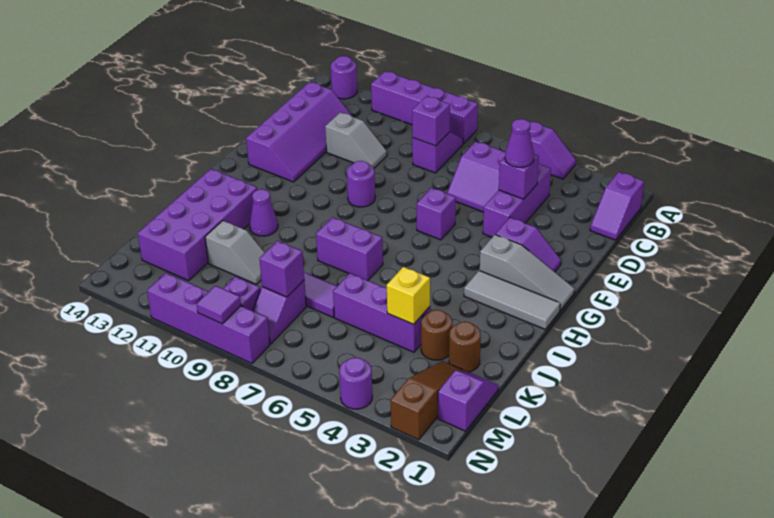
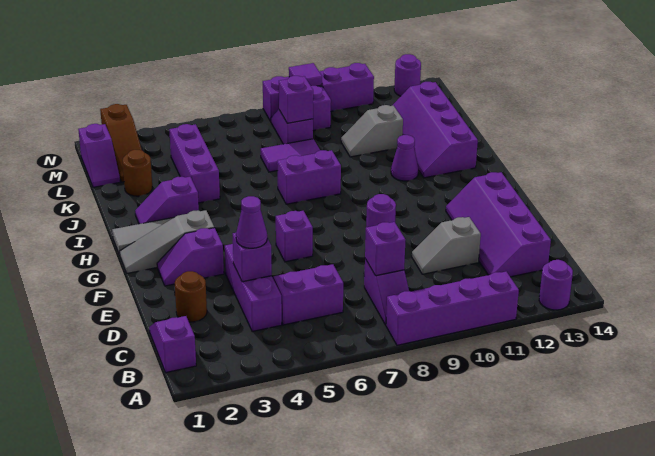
purple slope A4:A5 level 1 top 5 -> purple slope I2:I3 level 1 top 3
purple brick I12:L13 level 1 -> purple slope I12:L13 level 1 top 13
brown round brick K3 level 1 -> brown round brick D2 level 1
purple brick K4:K6 level 1 -> purple brick J4:L4 level 1
yellow brick K4 level 2 -> none
purple round brick N4 level 1 -> purple round brick N13 level 1

